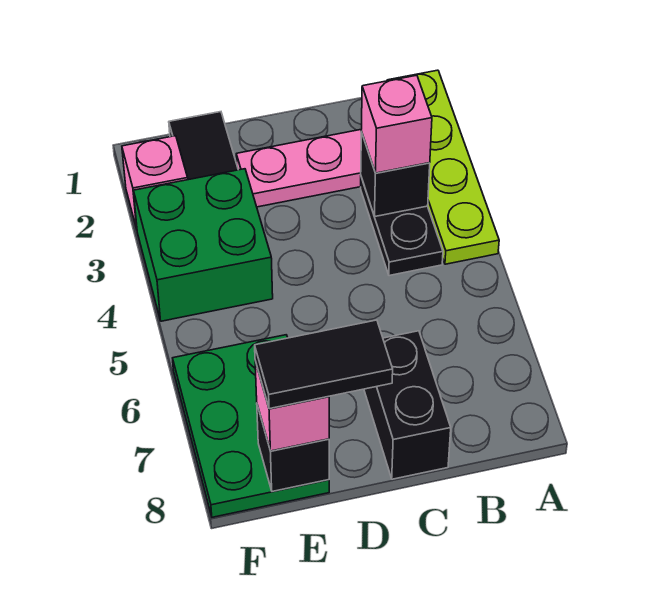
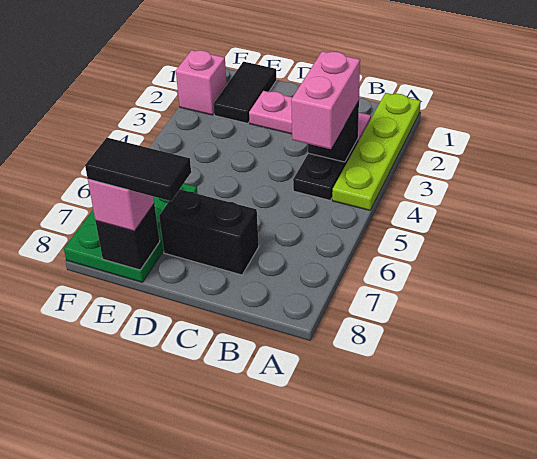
pink brick B3 level 3 -> pink brick B3:B4 level 3
black brick C7:C8 level 1 -> black brick C7:D7 level 1
green brick E3:F4 level 1 -> none

